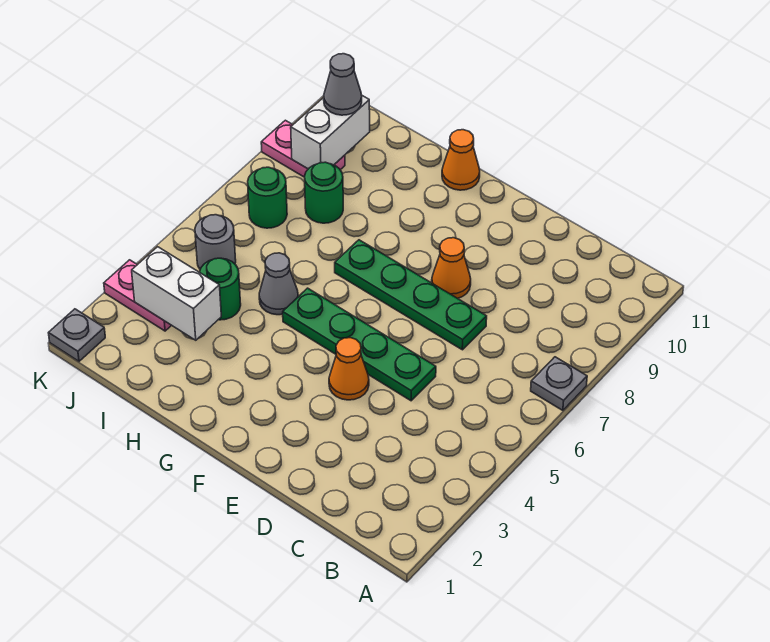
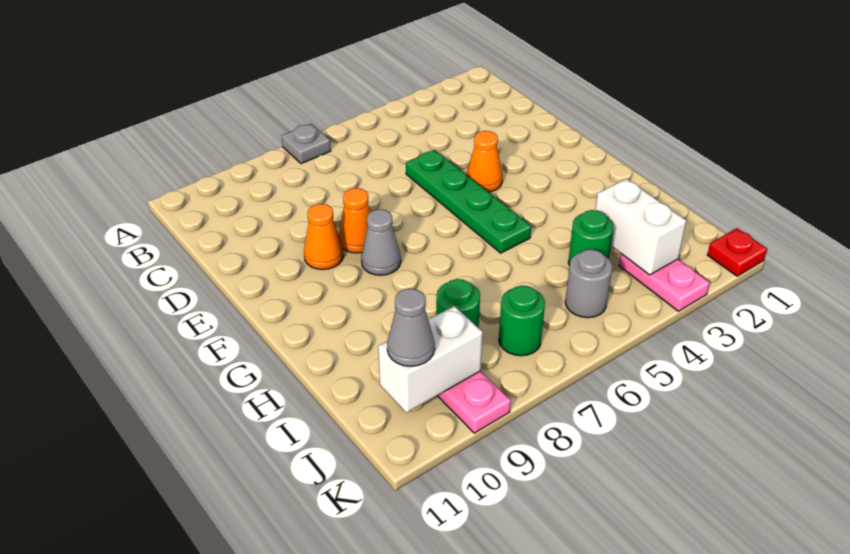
green plate D7:G7 level 1 -> none
orange cone G11 level 1 -> orange cone E9 level 1
grey cone H5 level 1 -> grey cone F8 level 1
grey plate K1 level 1 -> red plate K1 level 1

